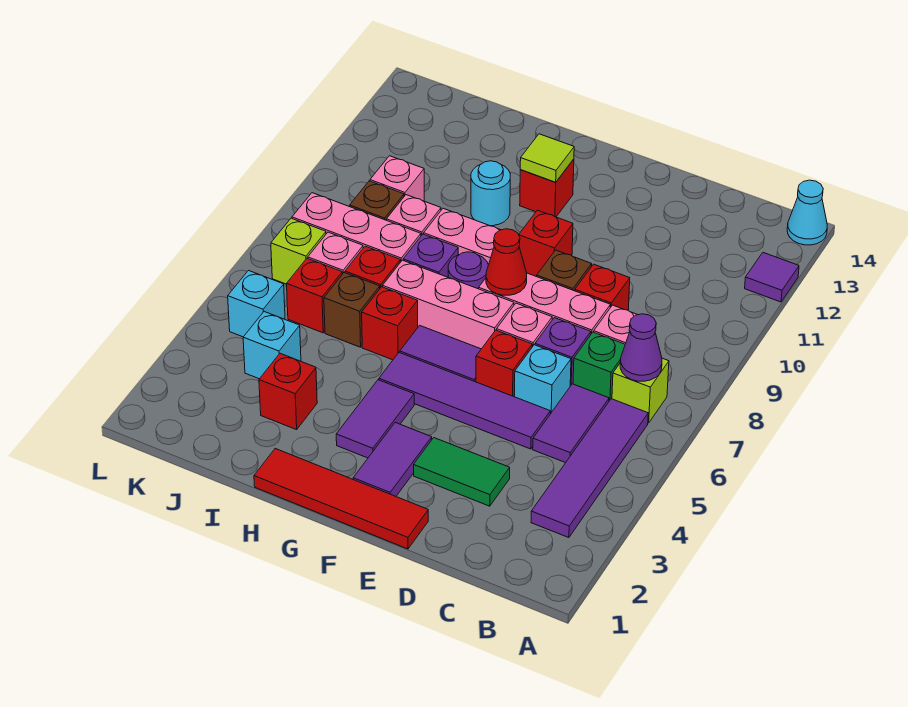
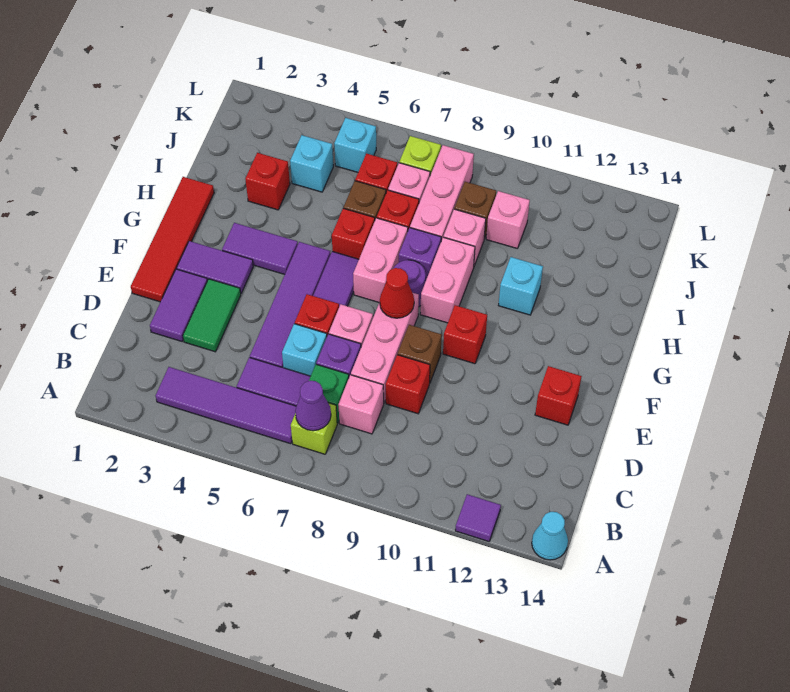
none -> purple tile D2:E2 level 1
pink brick F7:H7 level 1 -> pink brick G7:H7 level 1
red brick G12 level 1 -> red brick E13 level 1
lime tile G12 level 2 -> none
cyan round brick H11 level 1 -> cyan brick H11 level 1

